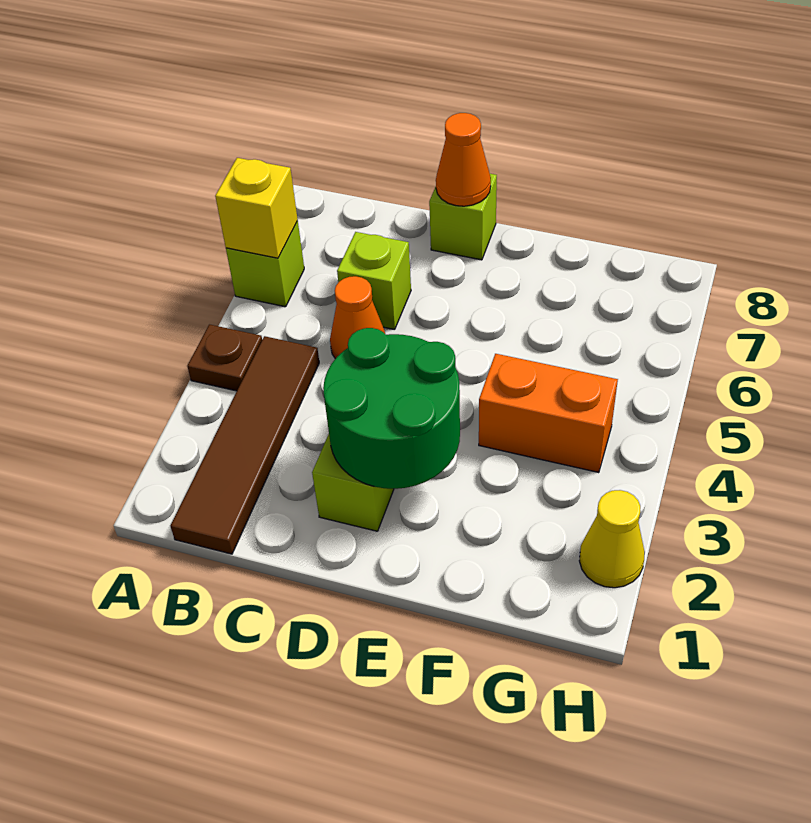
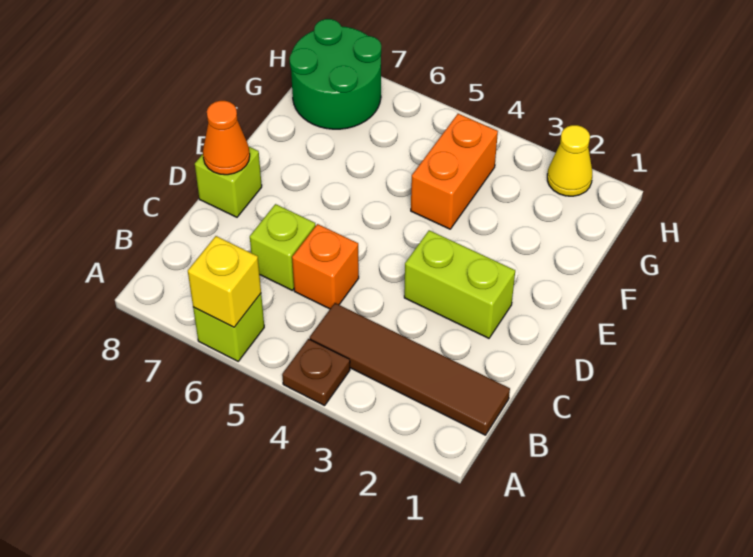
orange cone C5 level 1 -> orange brick C5 level 1
green round brick D2:E3 level 2 -> green round brick G7:H8 level 1

